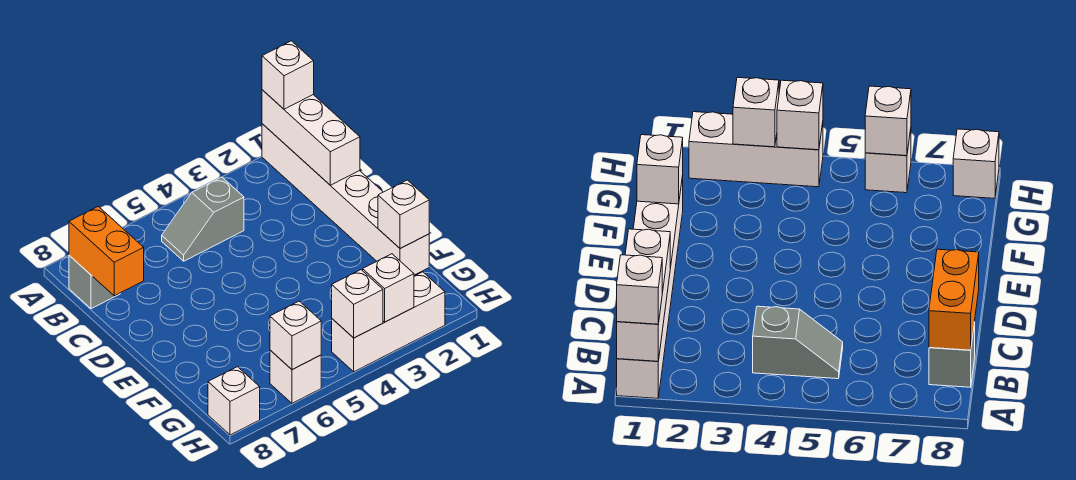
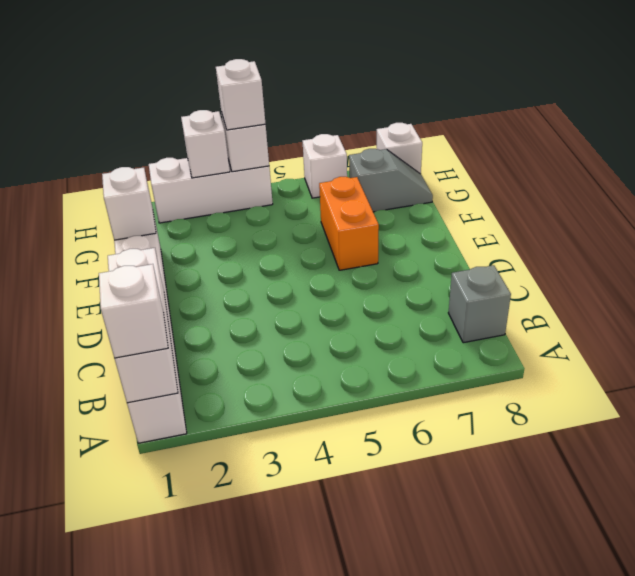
grey slope B4:B5 level 1 top 4 -> grey slope G7:G8 level 1 top 7
orange brick B8:C8 level 2 -> orange brick E6:F6 level 1
white brick H6 level 2 -> white brick H4 level 3

